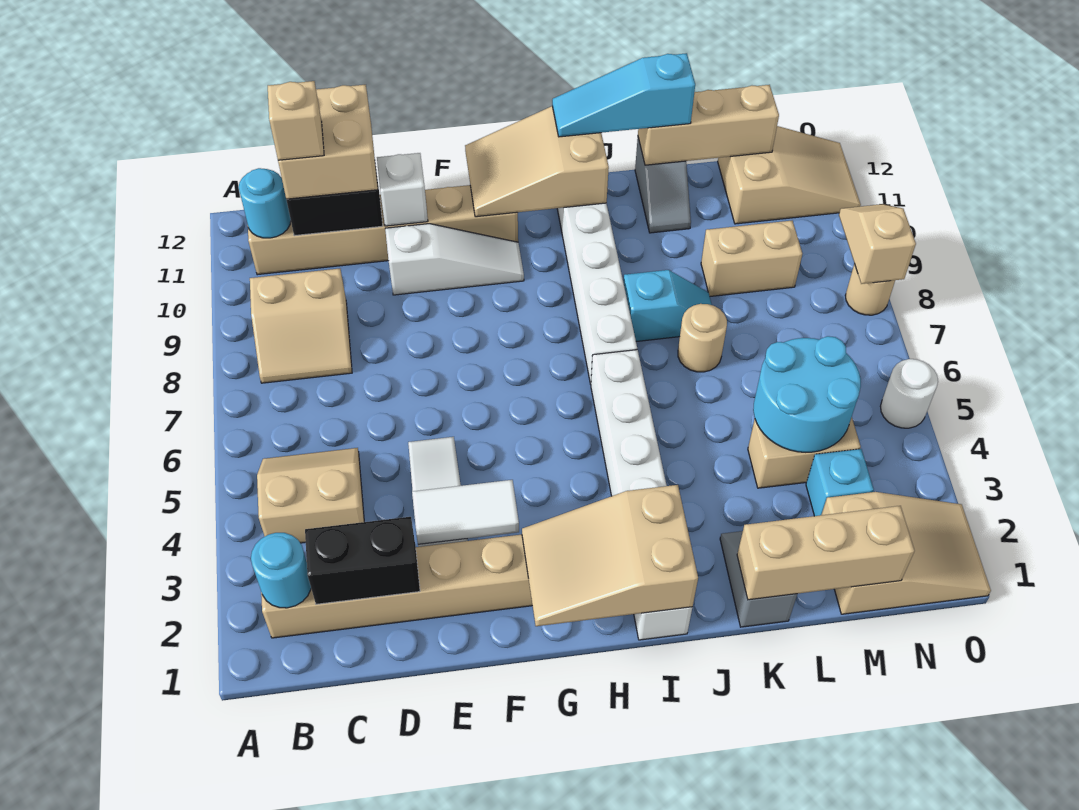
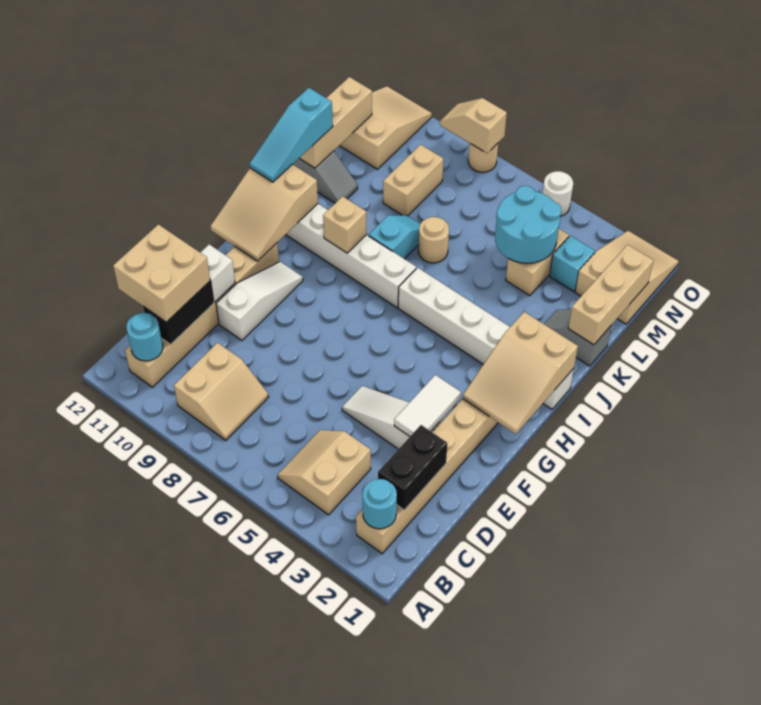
tan brick C11 level 4 -> tan brick I9 level 2

